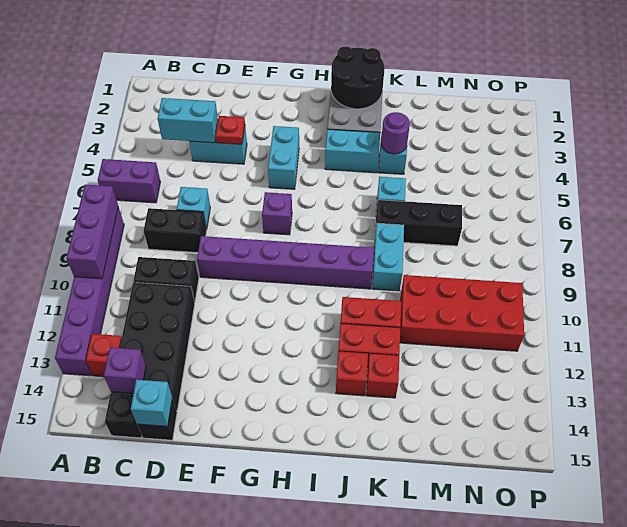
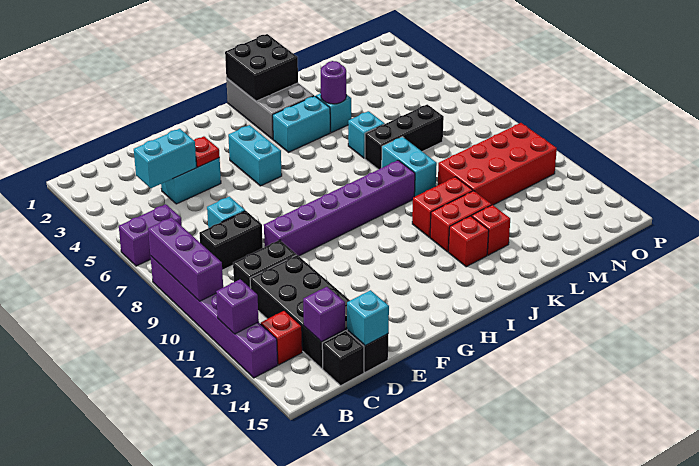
purple brick G7 level 1 -> purple brick A12 level 2
black round brick I1:J2 level 2 -> black brick I1:J2 level 2

